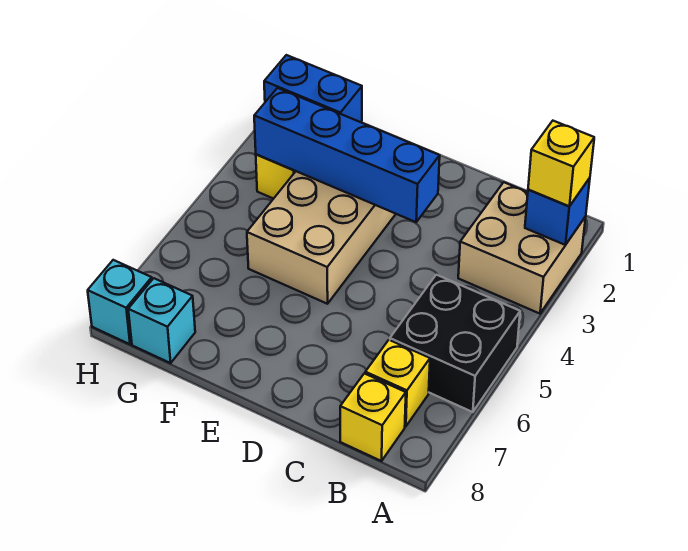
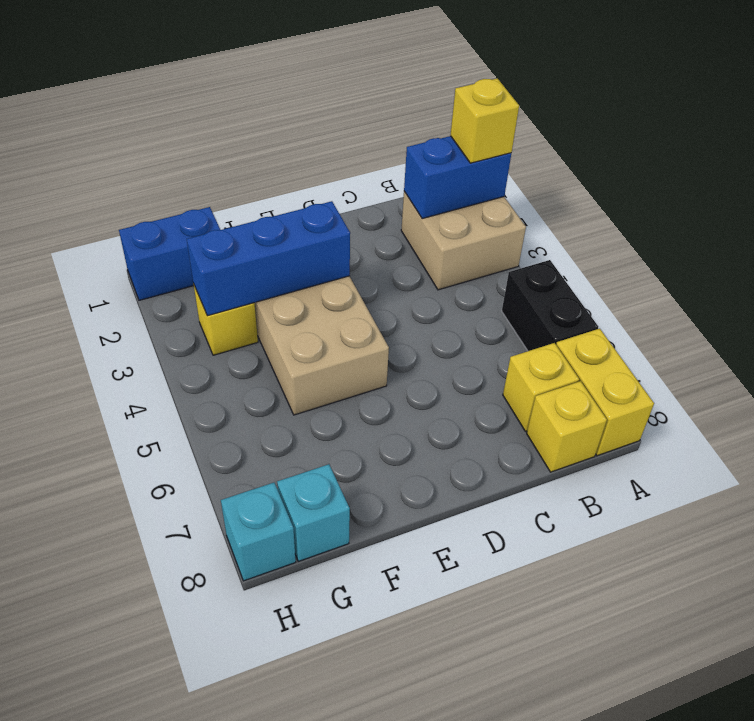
blue brick A2 level 2 -> blue brick A2:B2 level 2
black brick A5:B6 level 1 -> black brick A5:A6 level 1
none -> yellow brick A7:A8 level 1
blue brick D3:G3 level 2 -> blue brick E3:G3 level 2

